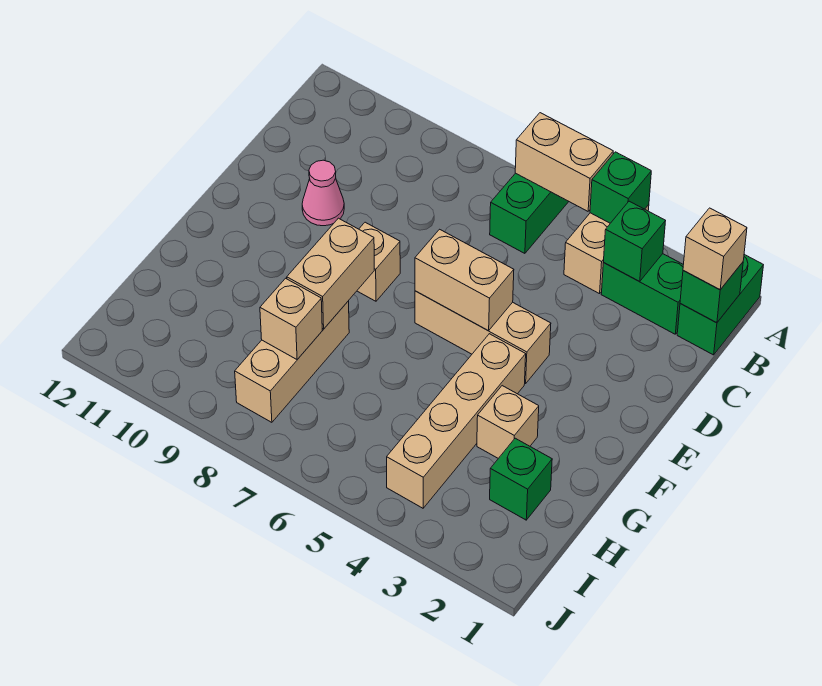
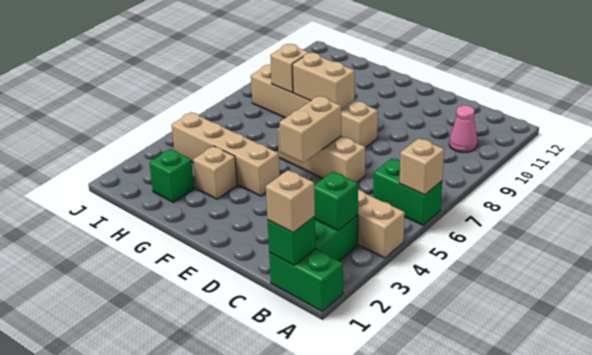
green brick A4 level 2 -> none
tan brick A5:A6 level 2 -> tan brick A6 level 2
pink cone D10 level 1 -> pink cone B10 level 1
tan brick E4:E6 level 1 -> tan brick D6:F6 level 1

